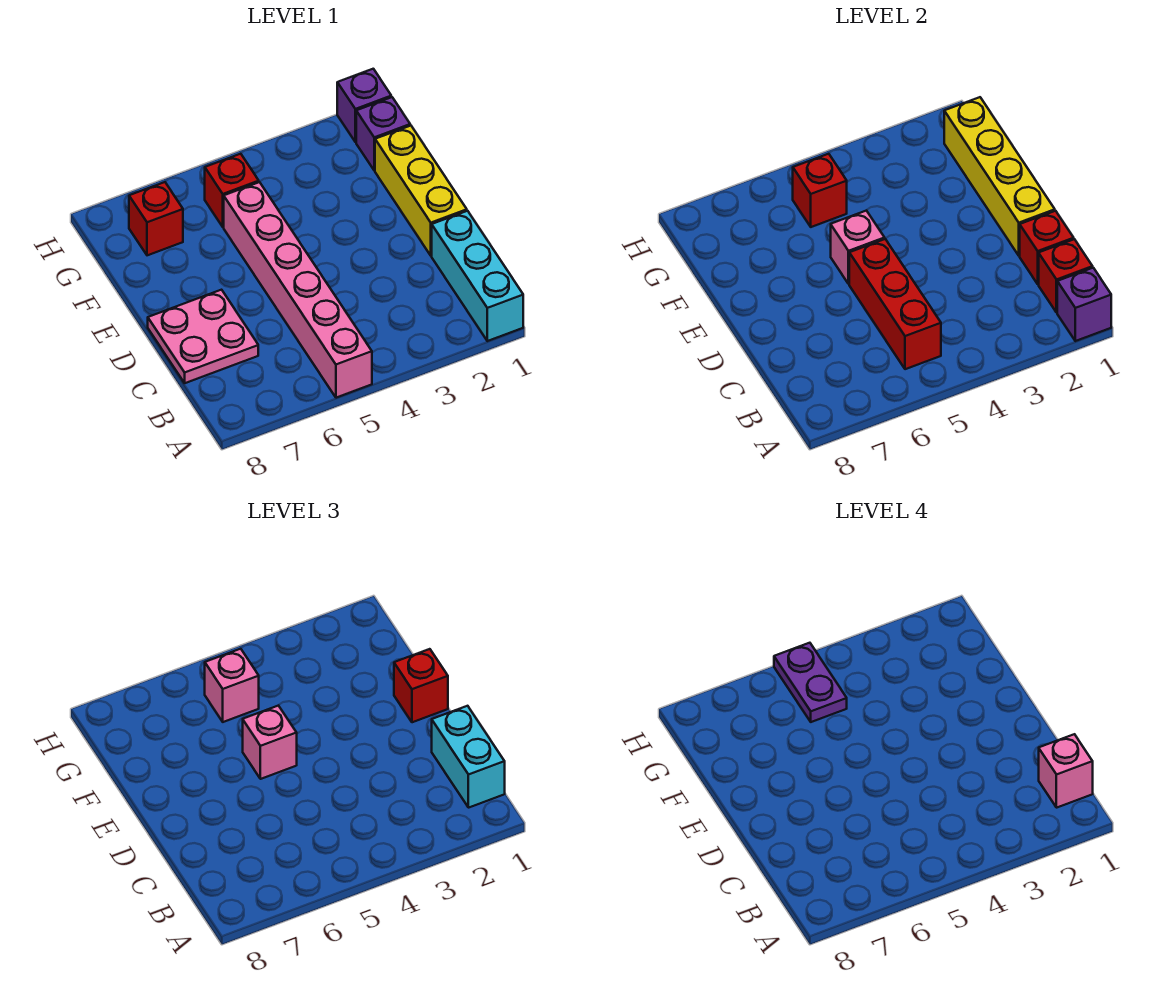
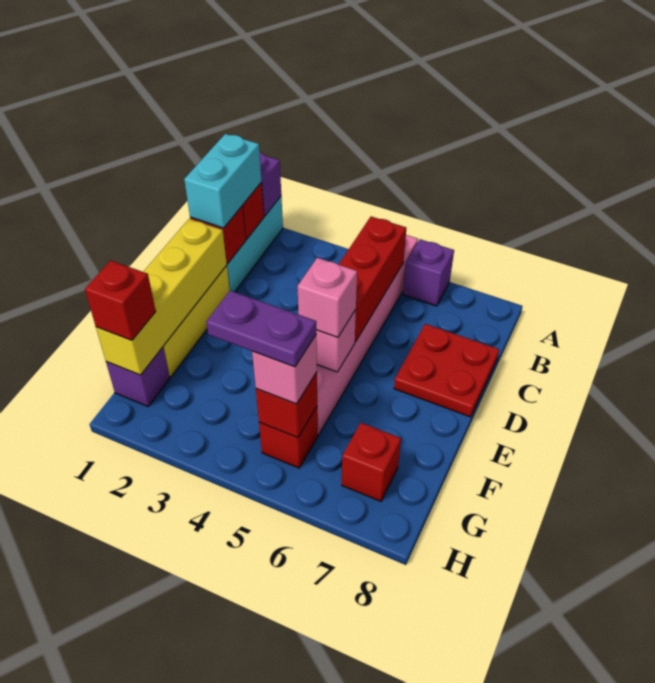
pink brick B1 level 4 -> none
pink plate C7:D8 level 1 -> red plate C7:D8 level 1
red brick E1 level 3 -> red brick G1 level 3
purple plate G5:H5 level 4 -> purple plate G4:G5 level 4
purple brick H1 level 1 -> purple brick A6 level 1

